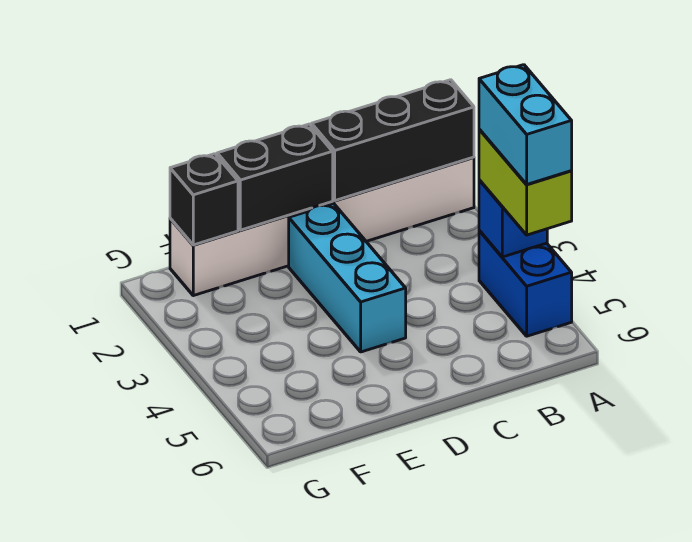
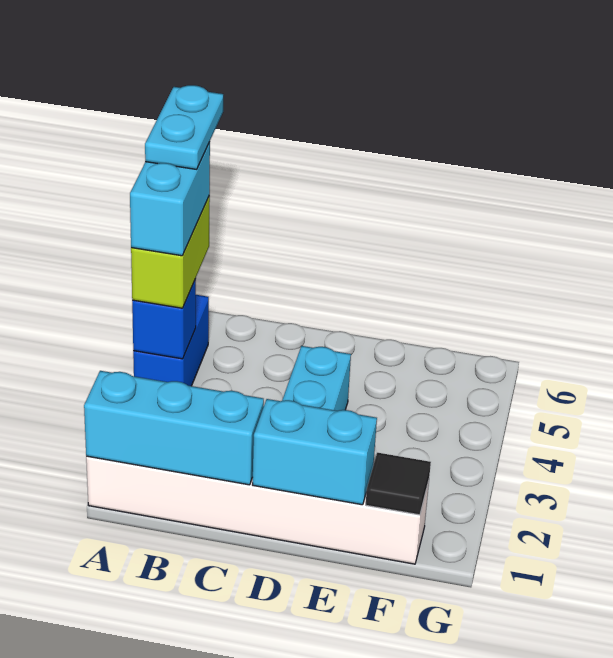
black brick A1:C1 level 2 -> cyan brick A1:C1 level 2
none -> cyan plate A5:A6 level 5
black brick D1:E1 level 2 -> cyan brick D1:E1 level 2
black brick F1 level 2 -> black tile F1 level 2

